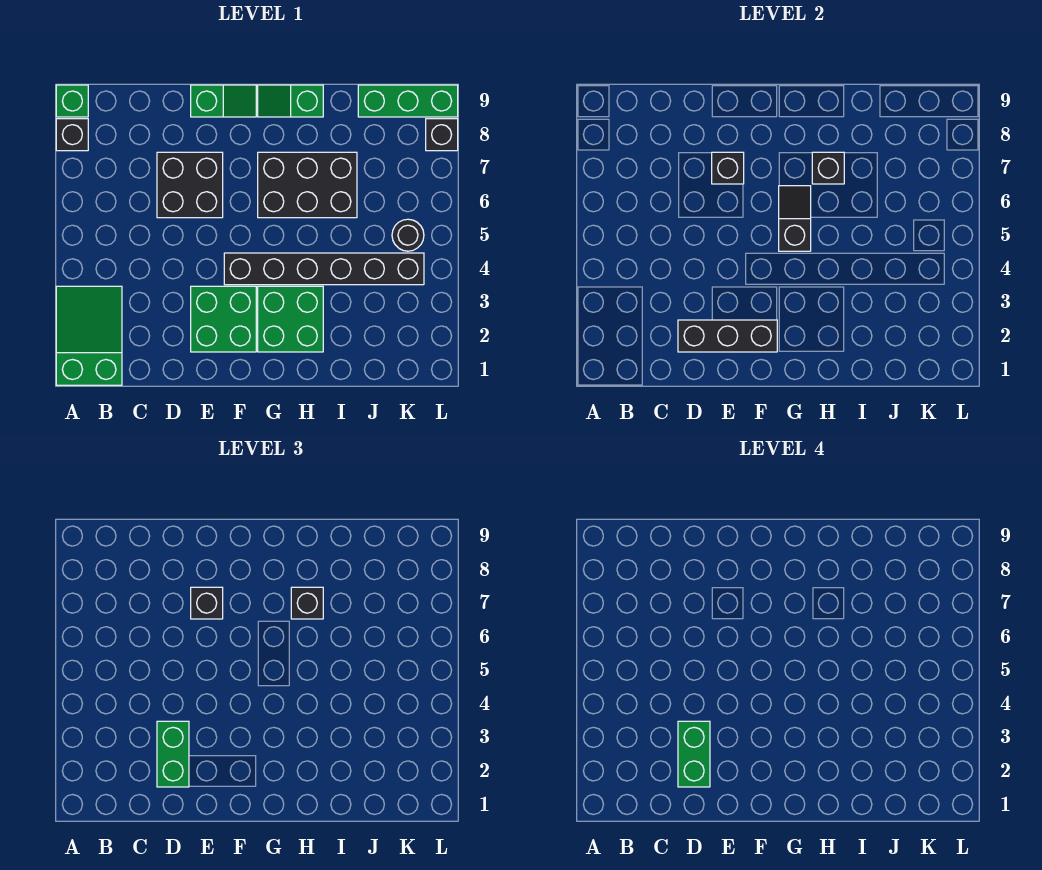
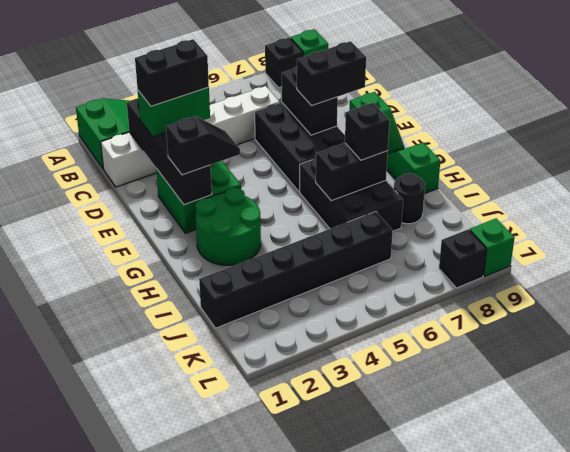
none -> white brick C1:C6 level 1
black brick D2:F2 level 2 -> black brick C2:F2 level 2
green brick D2:D3 level 4 -> black brick D2:D3 level 4
black brick D6:E7 level 1 -> black brick D6:F7 level 1
black brick E7 level 2 -> black brick D7:E7 level 2
black brick E7 level 3 -> black brick E7:E8 level 3
black brick F4:K4 level 1 -> black brick J1:J6 level 1
green brick G2:H3 level 1 -> green round brick G2:H3 level 1
black slope G5:G6 level 2 top 5 -> black slope F2:F3 level 3 top 2
black brick H7 level 2 -> black brick H6:H7 level 2
green brick J9:L9 level 1 -> green brick L9 level 1
black round brick K5 level 1 -> black round brick I8 level 1

